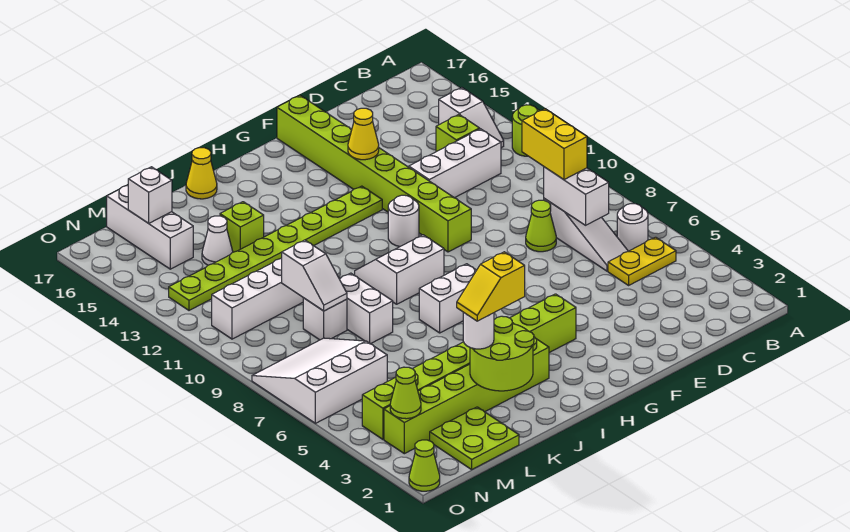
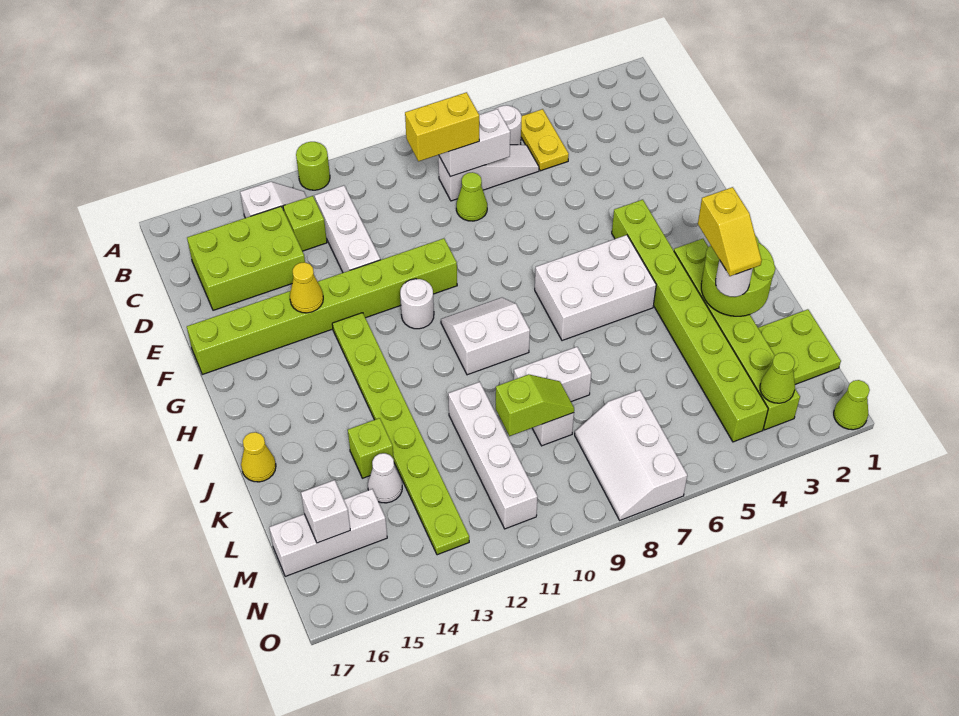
none -> lime brick C14:D16 level 1
white brick H7:I7 level 1 -> white brick H5:I7 level 1
white slope H9:I10 level 1 top 9 -> white slope H9:I10 level 1 top I
white slope L9:L10 level 2 top 10 -> lime slope L9:L10 level 2 top 10
white slope M6:O8 level 1 top 6 -> white slope M7:O8 level 1 top 7

